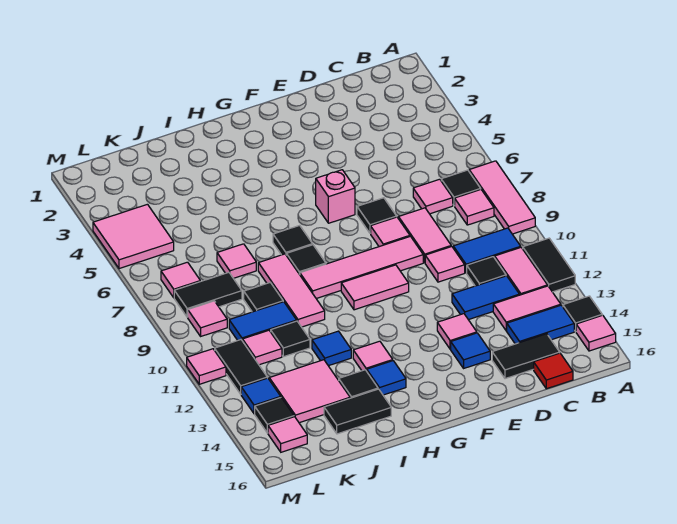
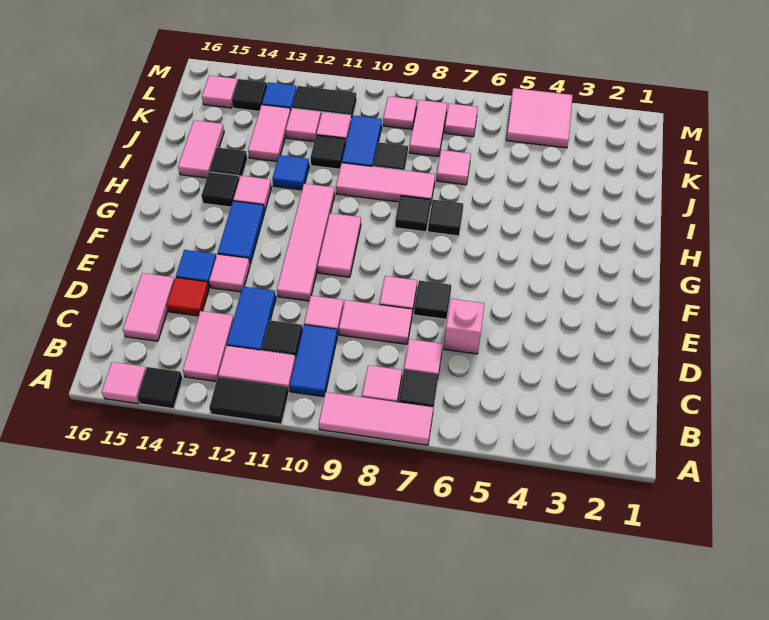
blue tile B14:C14 level 1 -> blue tile F13:G13 level 1
black tile C15:D15 level 1 -> pink tile C15:D15 level 1
red tile C16 level 1 -> red tile D14 level 1
pink tile E9:H9 level 1 -> pink tile E11:H11 level 1
pink brick F6 level 1 -> pink brick D6 level 1
blue tile H14 level 1 -> black tile H14 level 1
black tile I15:J15 level 1 -> pink tile I15:J15 level 1
pink tile J13:K14 level 1 -> pink tile J13:K13 level 1
black tile K8:L8 level 1 -> pink tile K8:L8 level 1
pink tile M11 level 1 -> pink tile K12 level 1

